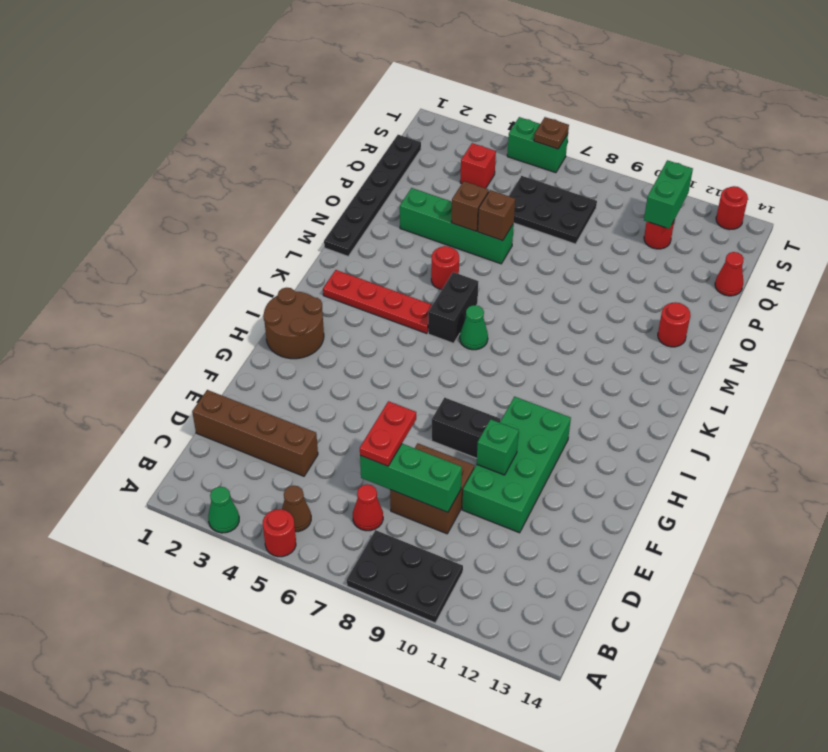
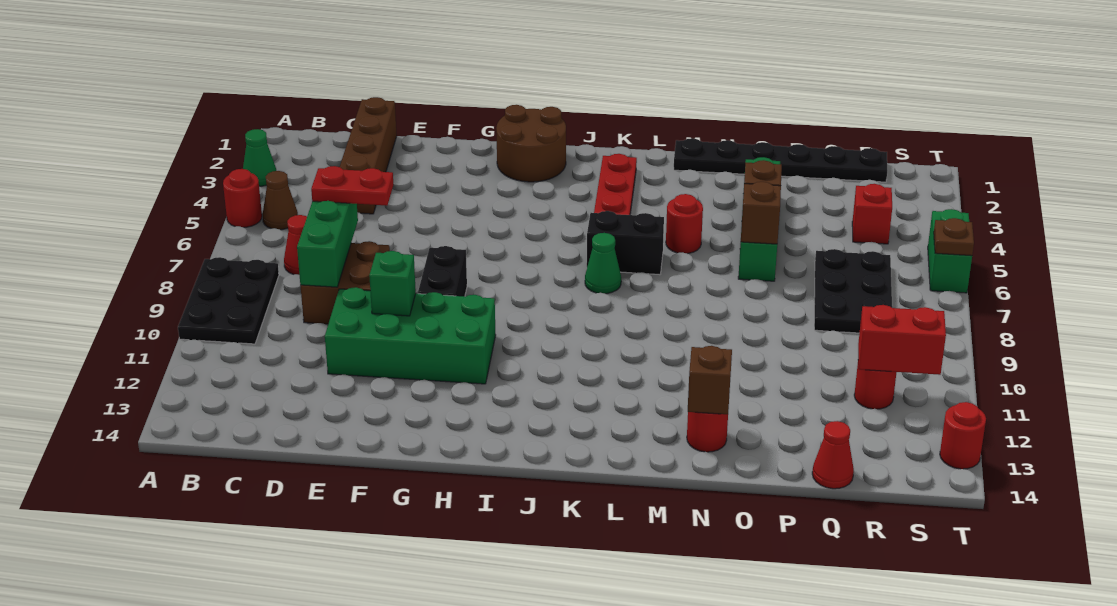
none -> brown brick N13 level 2
green brick R11:S11 level 2 -> red brick R11:S11 level 2

